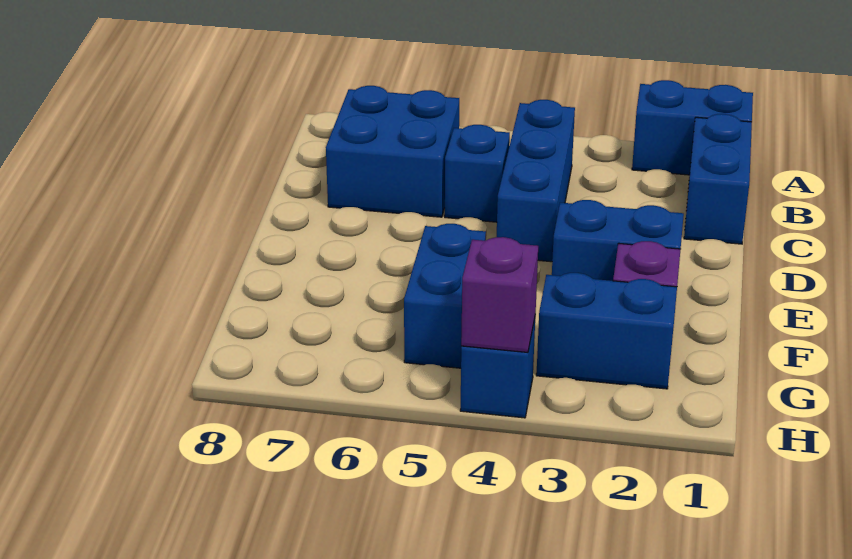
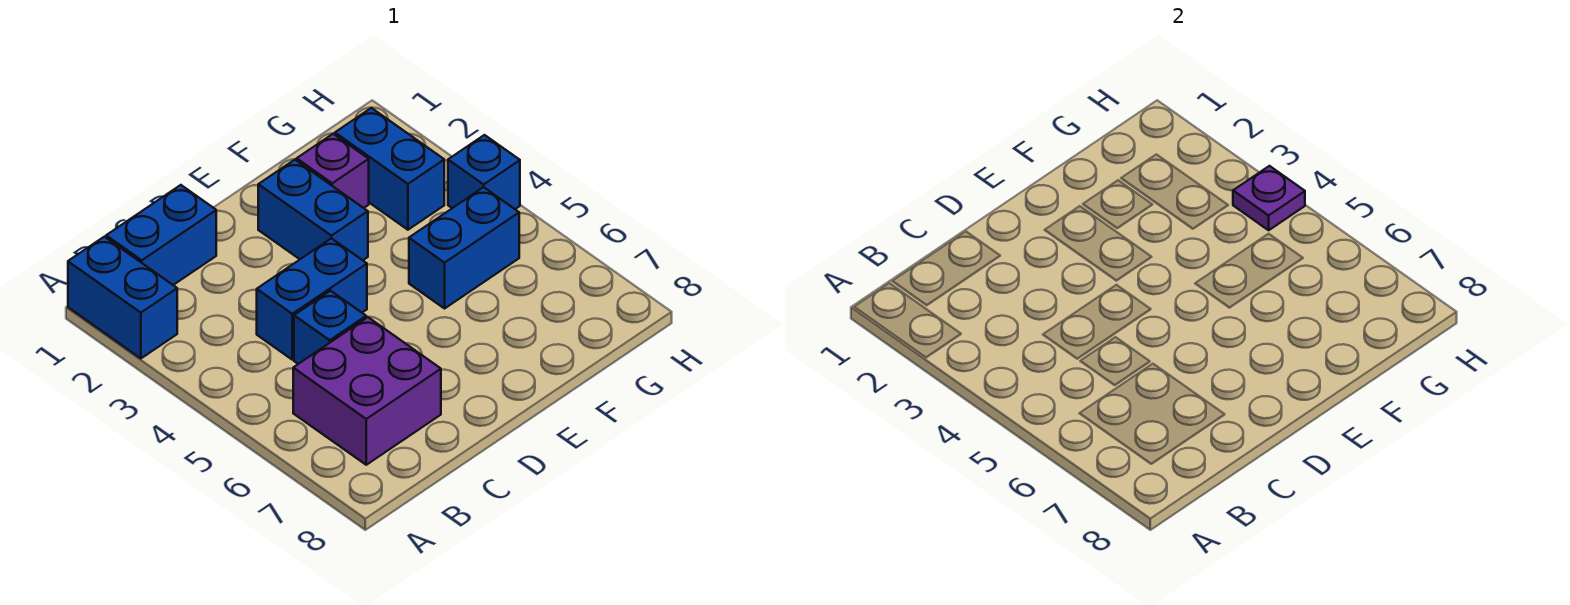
blue brick B4:D4 level 1 -> blue brick C4:D4 level 1
blue brick B6:C7 level 1 -> purple brick B6:C7 level 1
purple brick H4 level 2 -> purple plate H4 level 2

